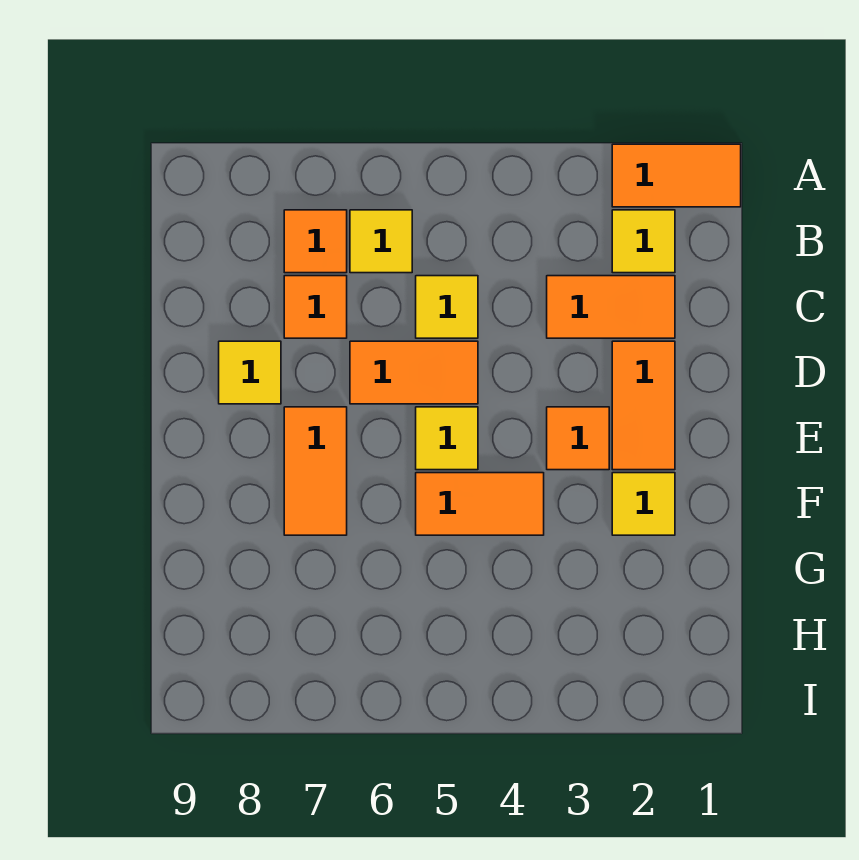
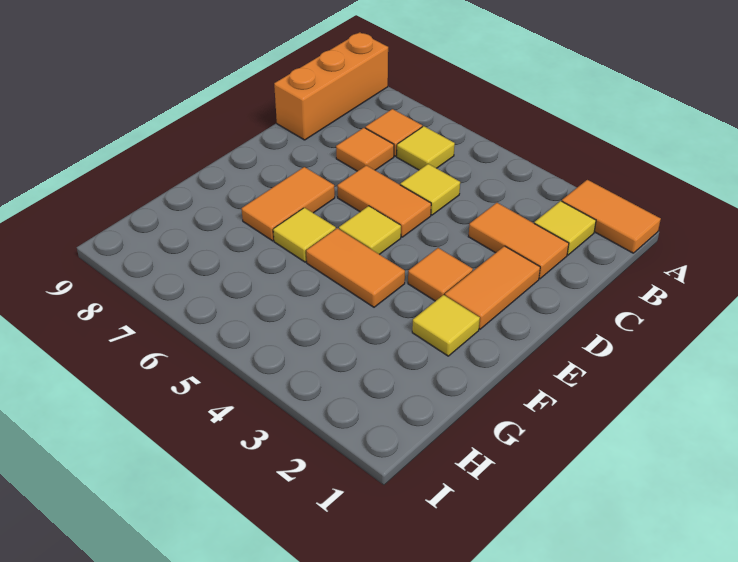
none -> orange brick A9:C9 level 1
yellow tile D8 level 1 -> yellow tile F6 level 1

